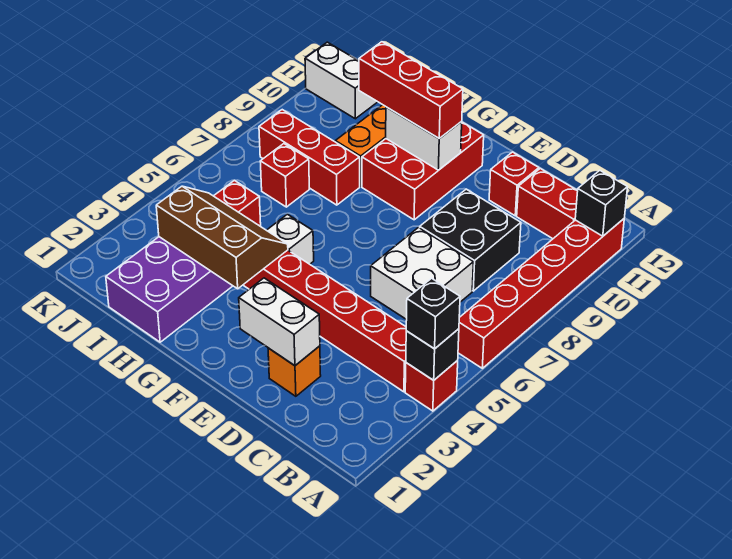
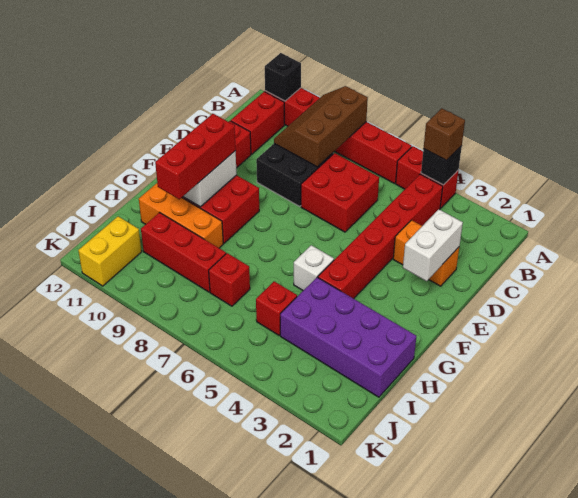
red brick A4 level 1 -> red brick A4:A5 level 1
black brick A4 level 3 -> brown brick A4 level 3
white brick C6:D7 level 1 -> red brick C6:D7 level 1
orange brick D2 level 1 -> orange brick D2:D3 level 1
brown slope G3:I4 level 2 top 3 -> brown slope A8:C9 level 2 top 8
red brick H8:J8 level 1 -> red brick I8:I10 level 1
white brick J11:K11 level 1 -> yellow brick J11:K11 level 1

